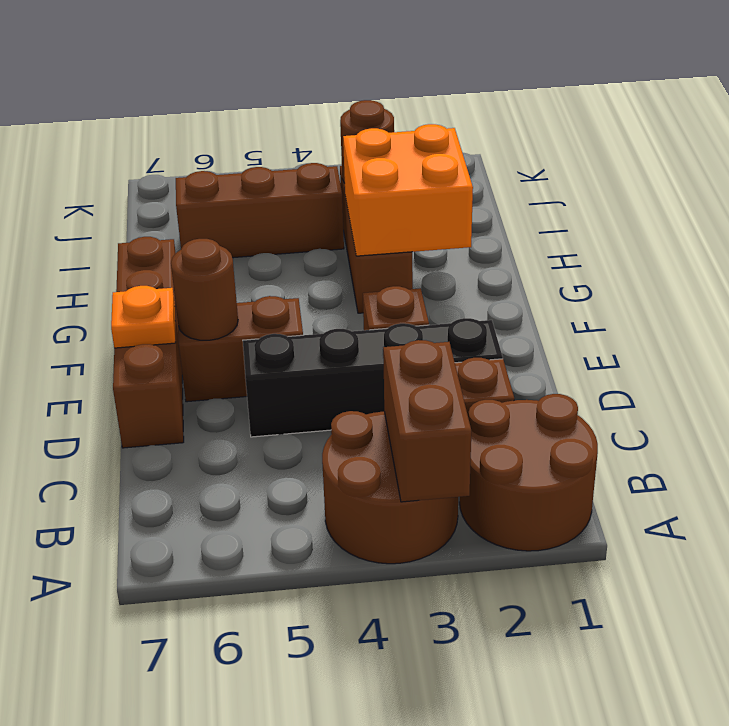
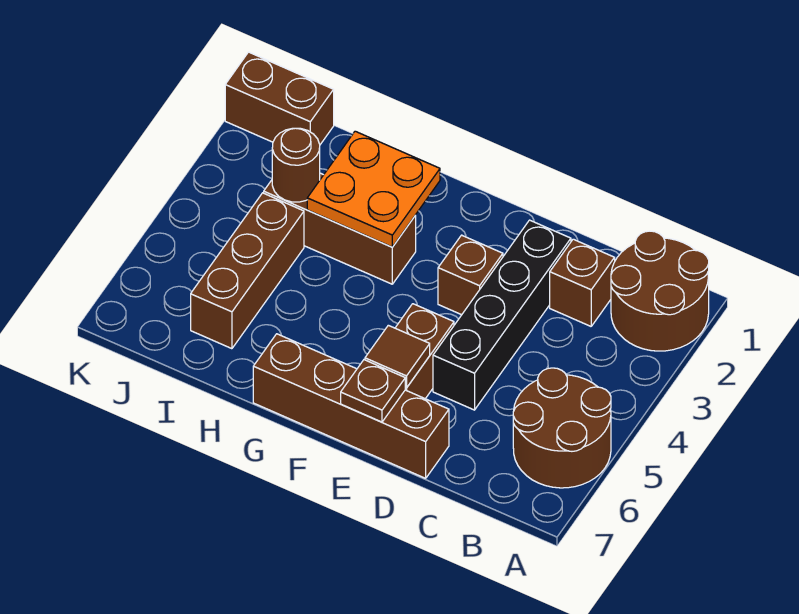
brown round brick A3:B4 level 1 -> brown round brick A5:B6 level 1
brown brick A3:B3 level 2 -> brown brick J1:K1 level 1
brown round brick E6 level 2 -> brown tile E6 level 2
orange plate E7 level 2 -> brown plate E7 level 2
orange brick G2:H3 level 2 -> orange plate G2:H3 level 2

